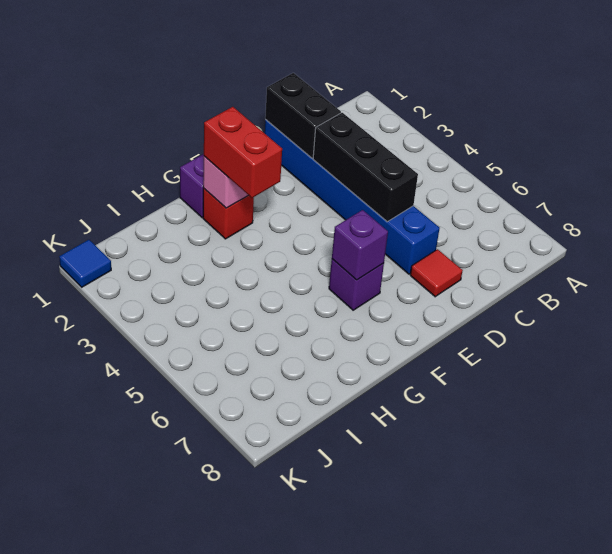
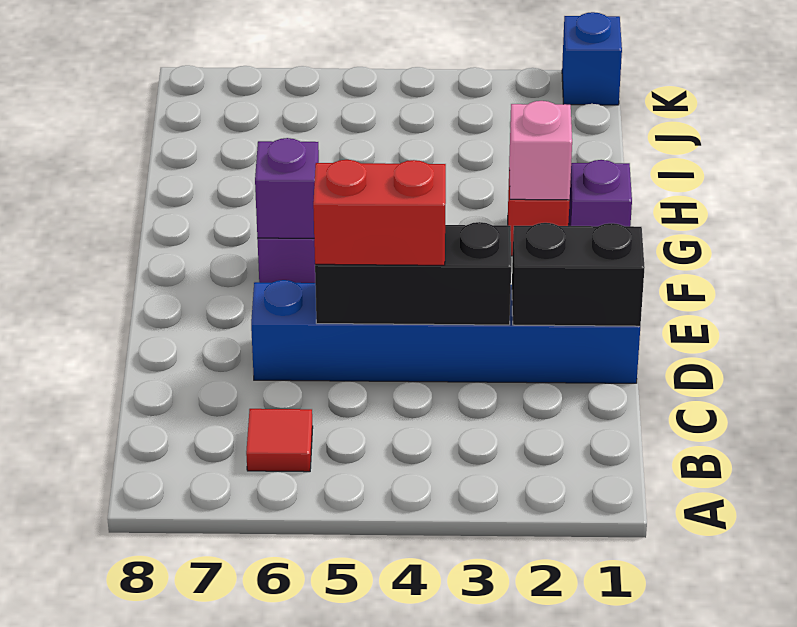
red tile D7 level 1 -> red tile B6 level 1
red brick G2:G3 level 3 -> red brick D4:D5 level 3
blue tile K1 level 1 -> blue brick K1 level 1

